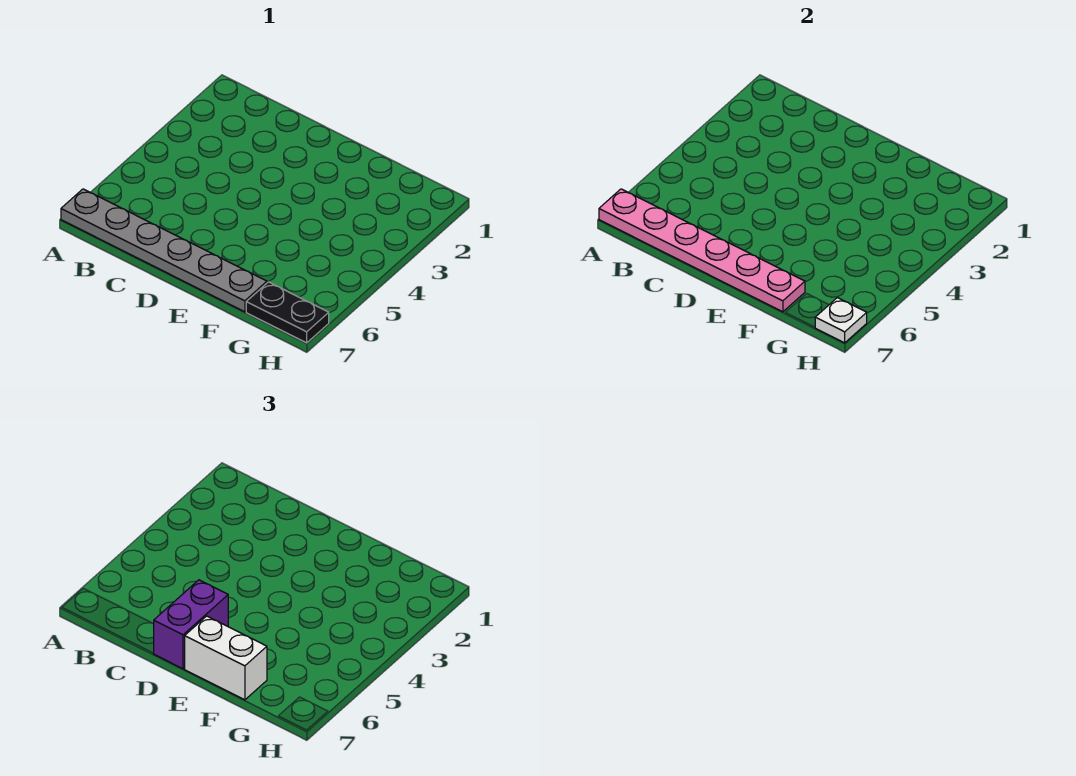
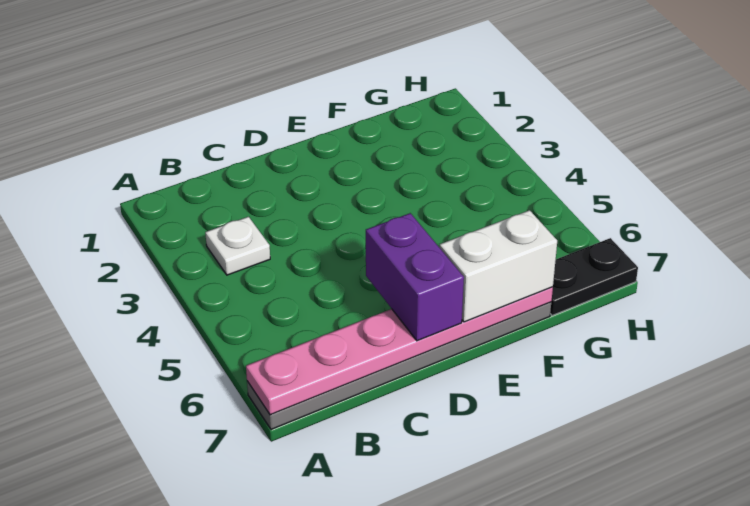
white plate H7 level 2 -> white plate B3 level 1

